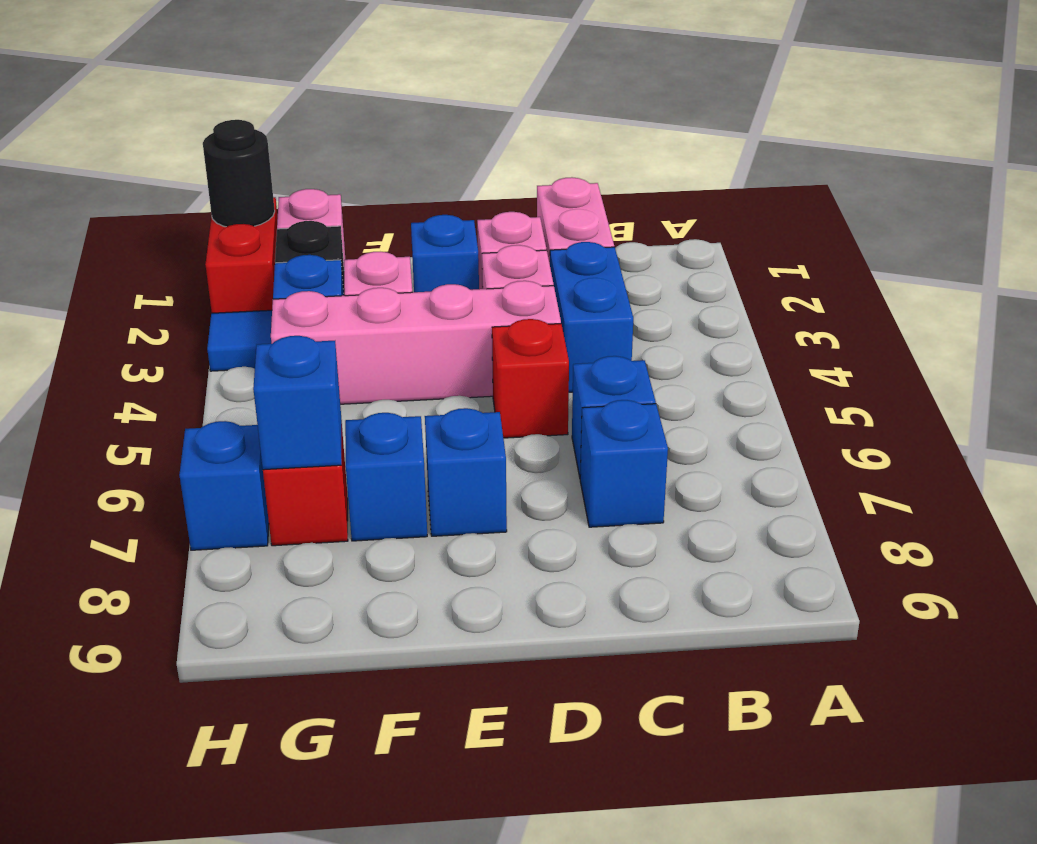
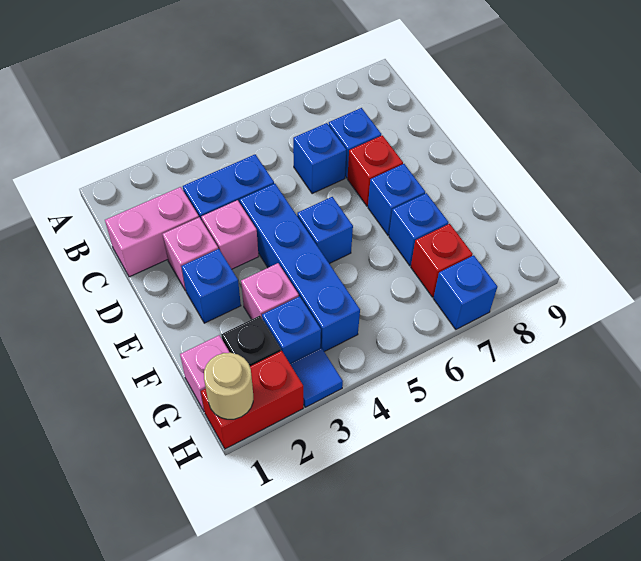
pink brick D4:G4 level 1 -> blue brick D4:G4 level 1
red brick D5 level 1 -> red brick D7 level 1
blue brick G7 level 2 -> blue brick E5 level 1
black round brick H1 level 2 -> tan round brick H1 level 2

